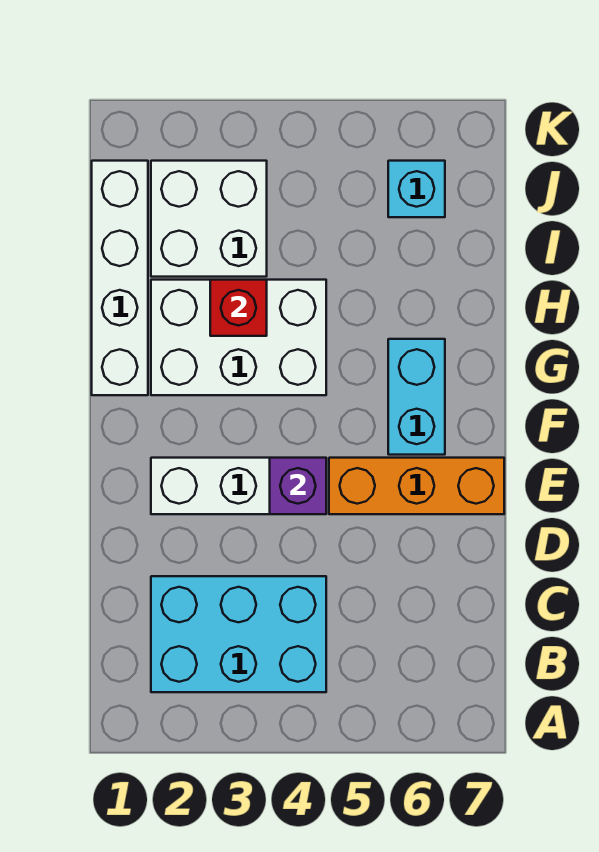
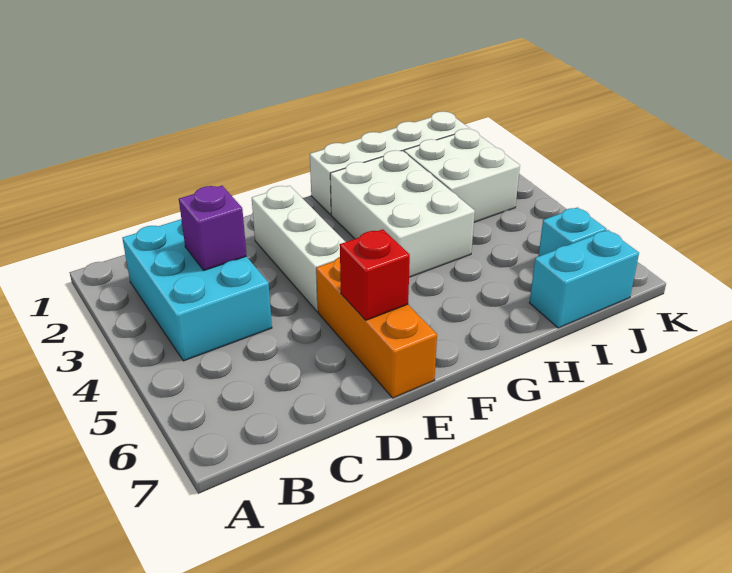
purple brick E4 level 2 -> purple brick C3 level 2
cyan brick F6:G6 level 1 -> cyan brick I7:J7 level 1
red brick H3 level 2 -> red brick E6 level 2

